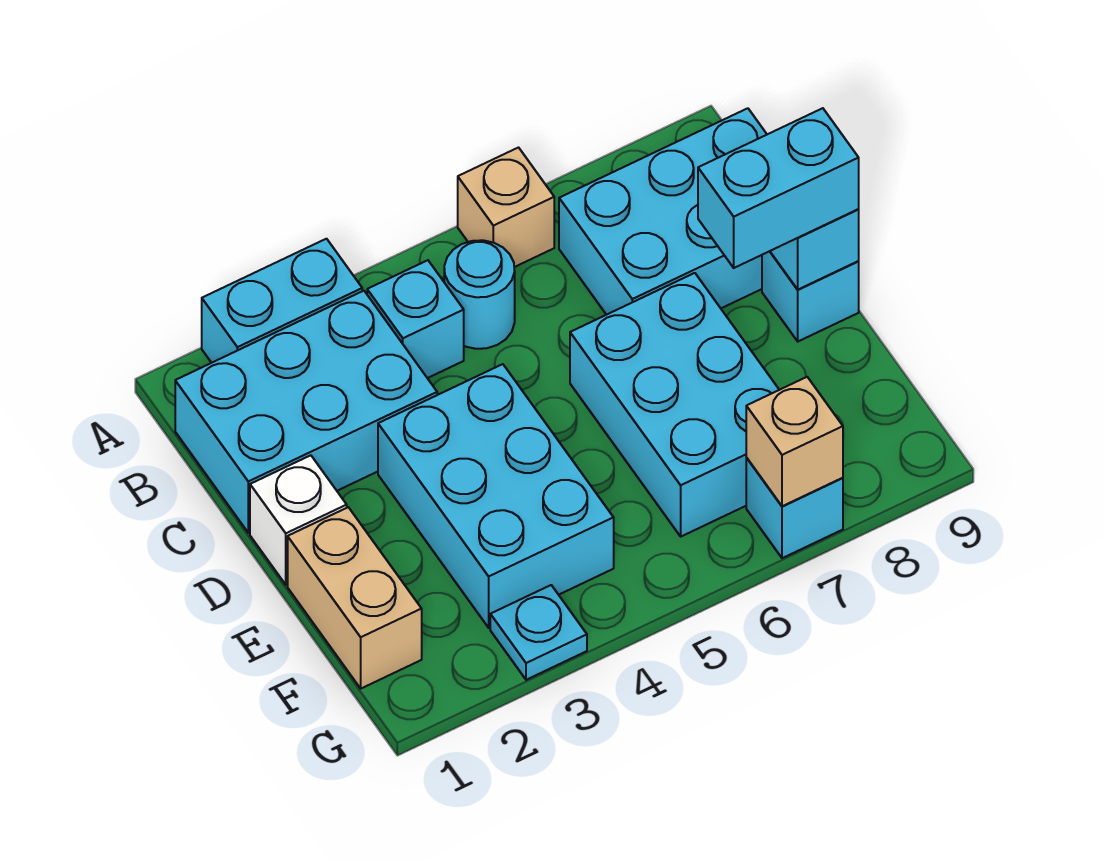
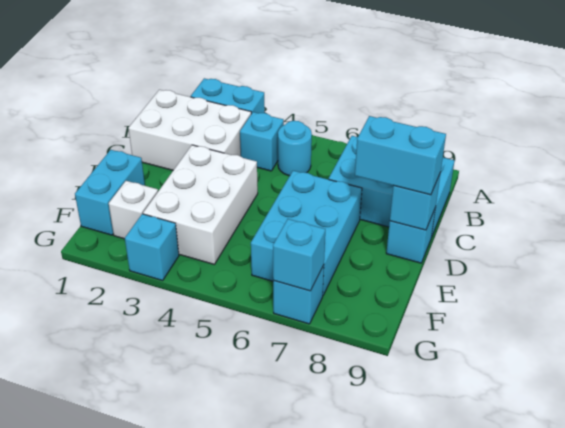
tan brick A6 level 1 -> none
cyan brick B1:C3 level 1 -> white brick B1:C3 level 1
white brick D1 level 1 -> white brick F2 level 1
cyan brick D3:F4 level 1 -> white brick D3:F4 level 1
tan brick E1:F1 level 1 -> cyan brick E1:F1 level 1
cyan plate G3 level 1 -> cyan brick G3 level 1
tan brick G7 level 2 -> cyan brick G7 level 2

